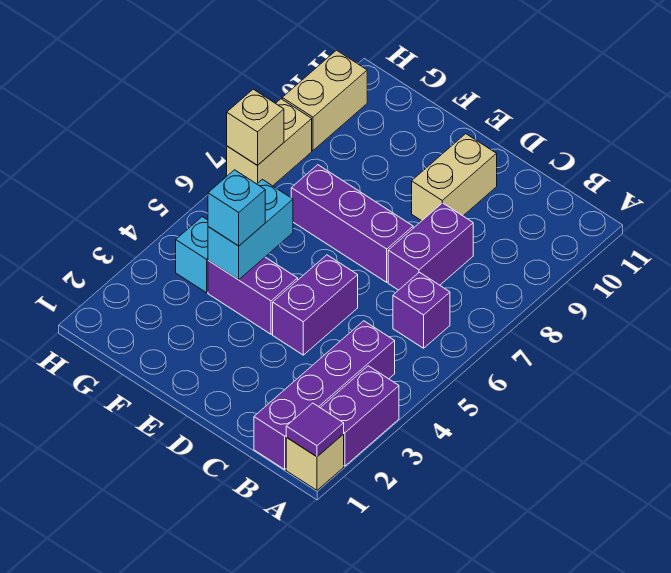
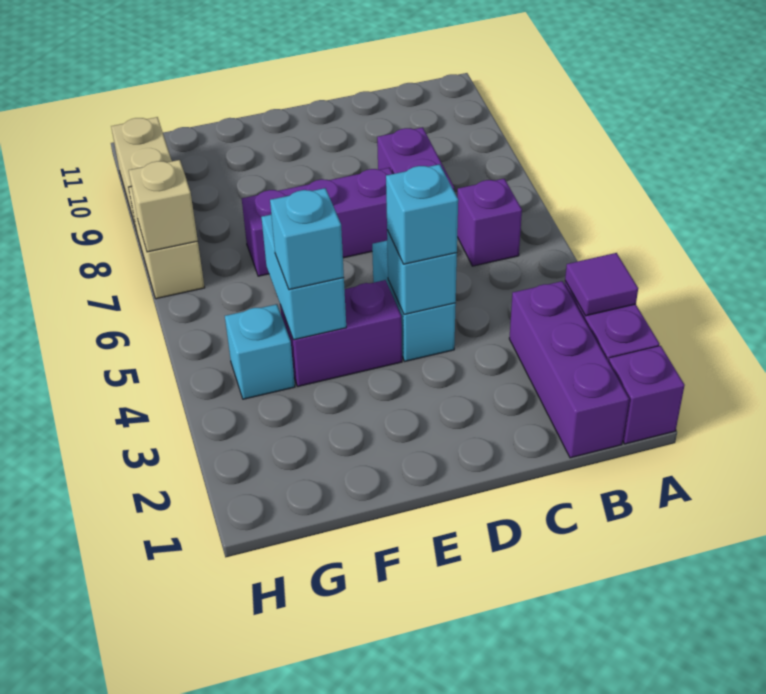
tan brick A1 level 1 -> purple brick A1 level 1
purple tile A1 level 2 -> purple tile A3 level 2
purple brick B1:B4 level 1 -> purple brick B1:B3 level 1
purple brick D4:D5 level 1 -> cyan brick D4:D5 level 1
none -> cyan brick D4 level 2
none -> cyan brick D4 level 3
tan brick D9:D10 level 1 -> none

